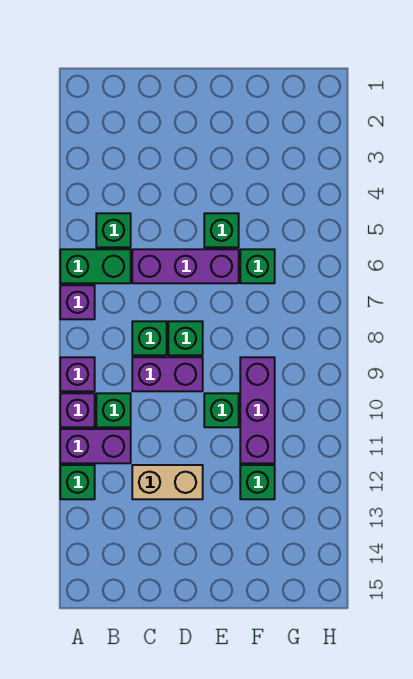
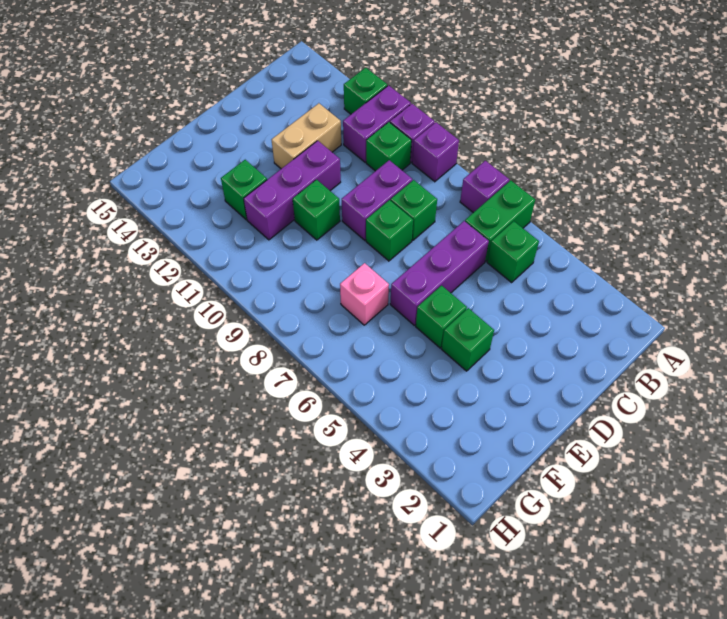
green brick F6 level 1 -> green brick E4 level 1
none -> pink brick F7 level 1
purple brick F9:F11 level 1 -> purple brick D11:F11 level 1

